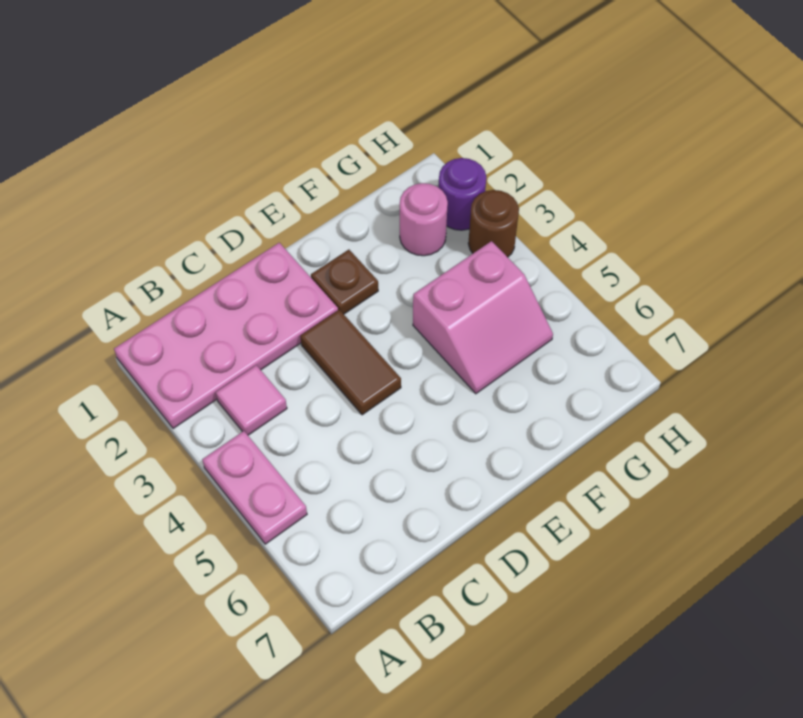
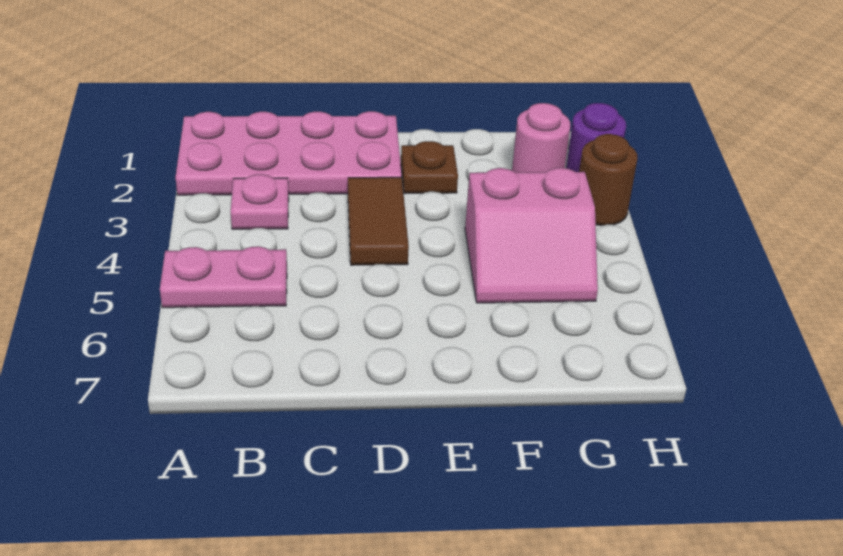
pink plate A4:A5 level 1 -> pink plate A5:B5 level 1
pink tile B3 level 1 -> pink plate B3 level 1

